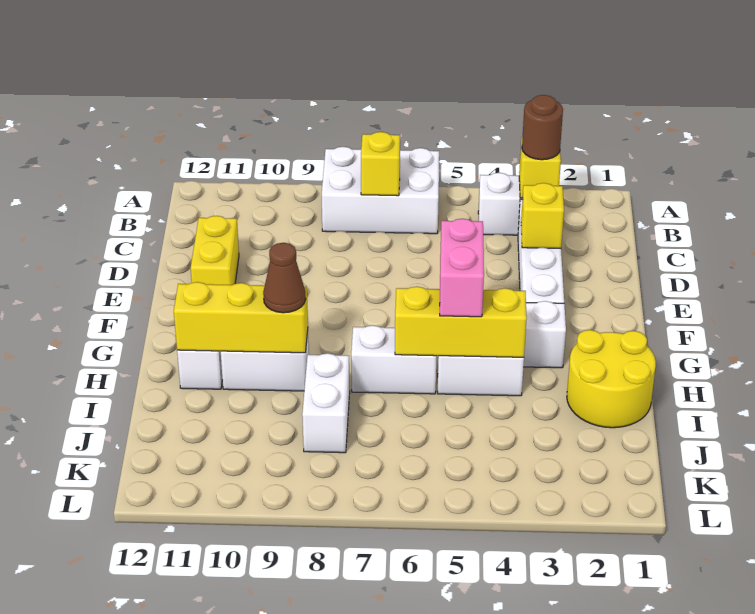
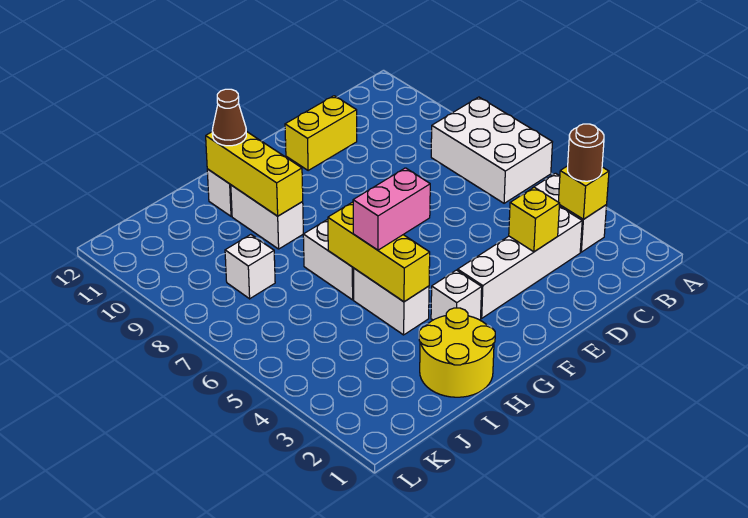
yellow brick B7 level 2 -> none
brown cone H9 level 3 -> brown cone H11 level 3
white brick I8:J8 level 1 -> white brick J8 level 1

